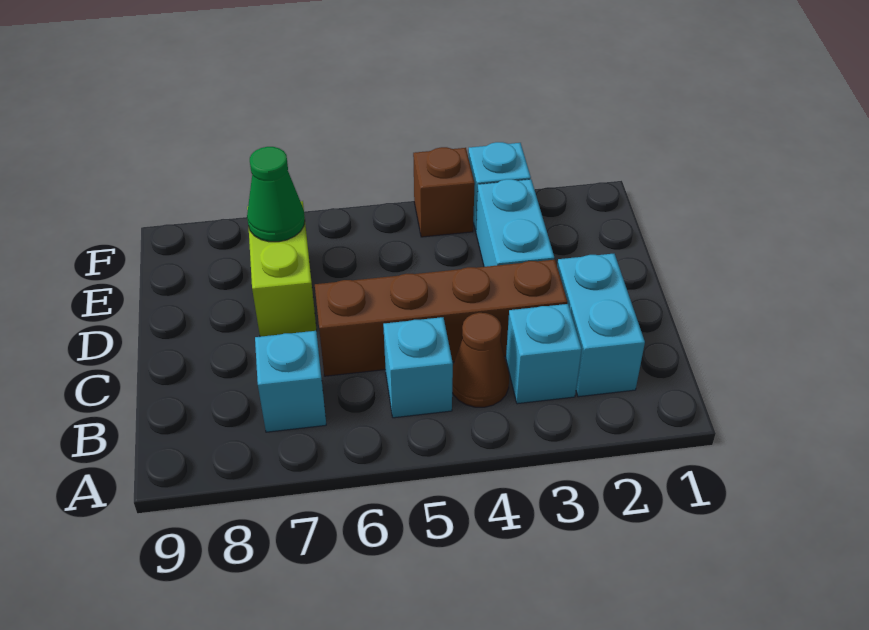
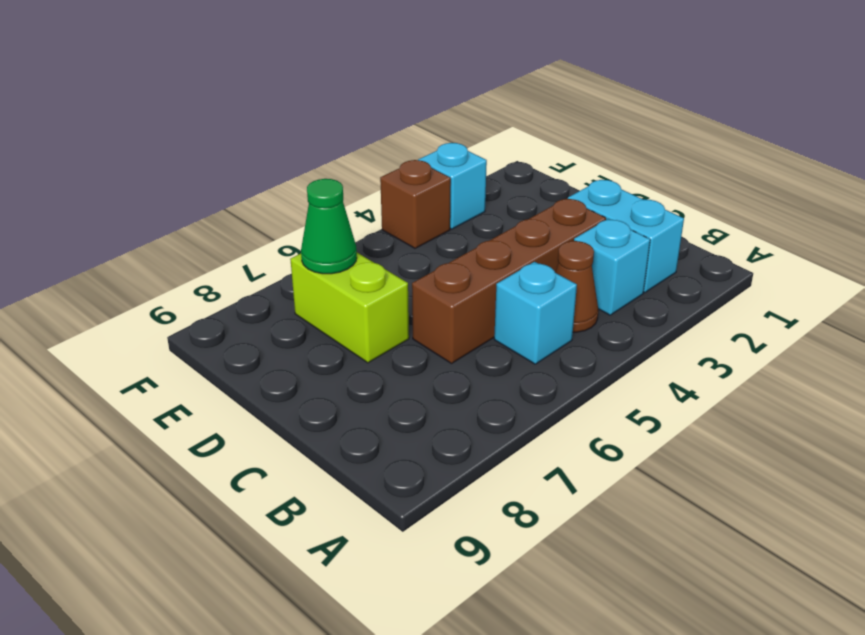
cyan brick B7 level 1 -> none
cyan brick D3:E3 level 1 -> none

